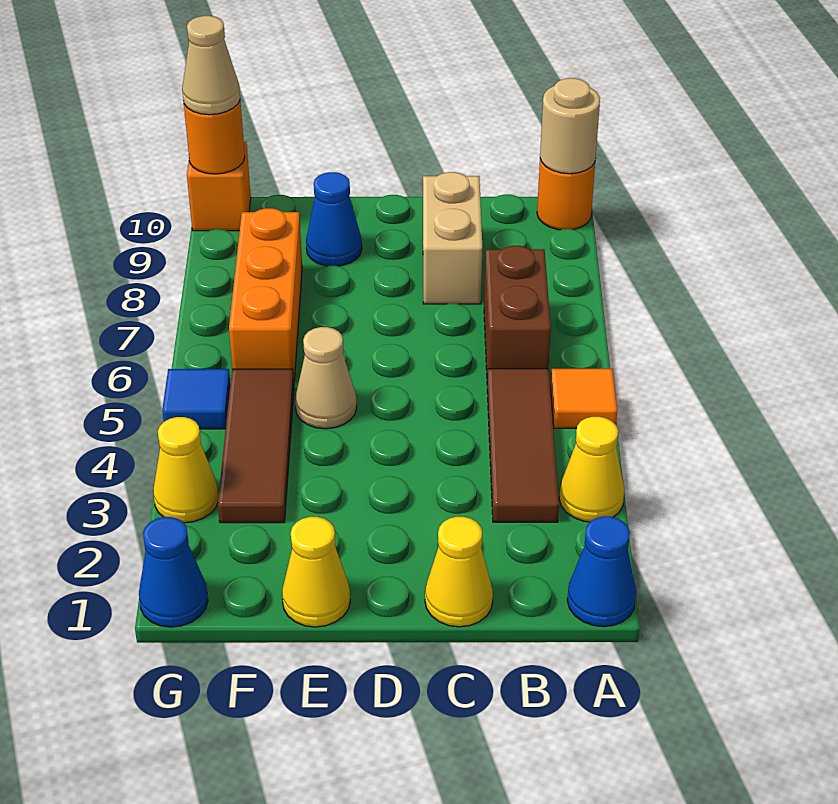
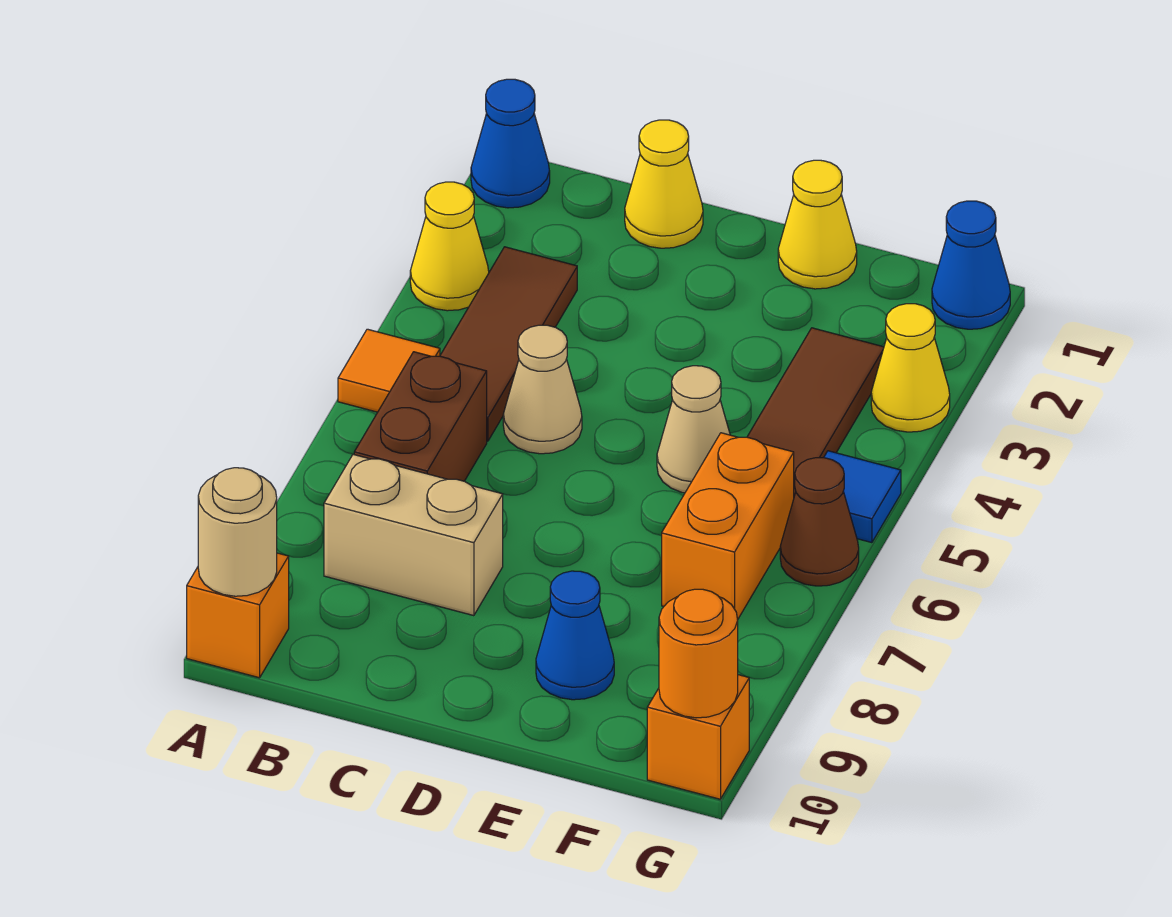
orange round brick A10 level 1 -> orange brick A10 level 1
tan brick C8:C9 level 1 -> tan brick B8:C8 level 1
orange brick F6:F8 level 1 -> orange brick F6:F7 level 1
none -> brown cone G6 level 1
tan cone G10 level 3 -> tan cone C5 level 1

